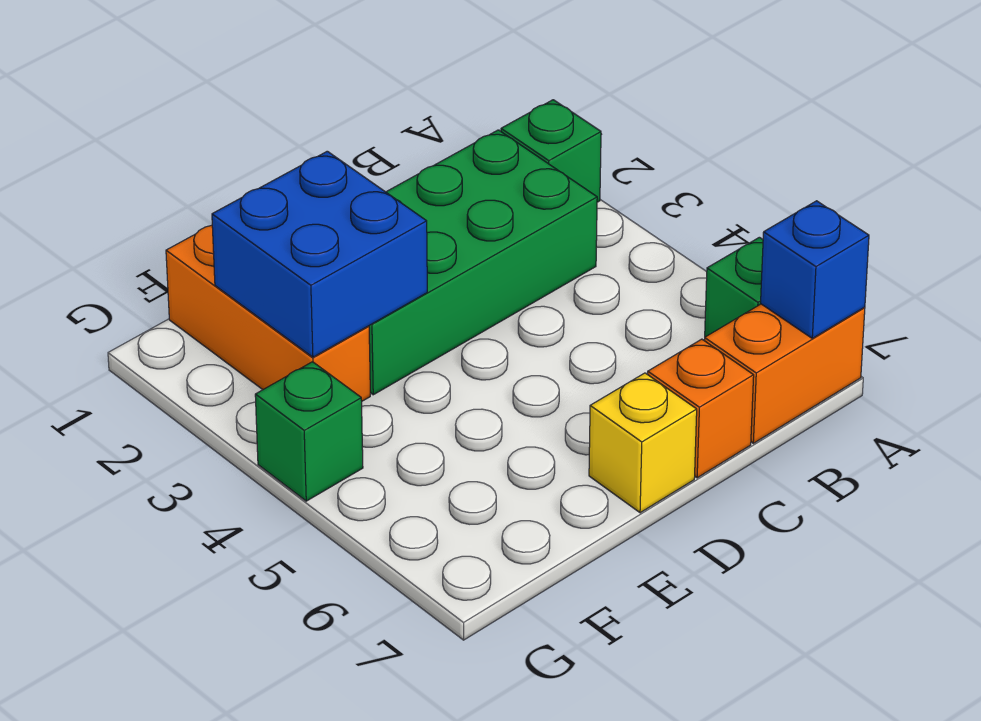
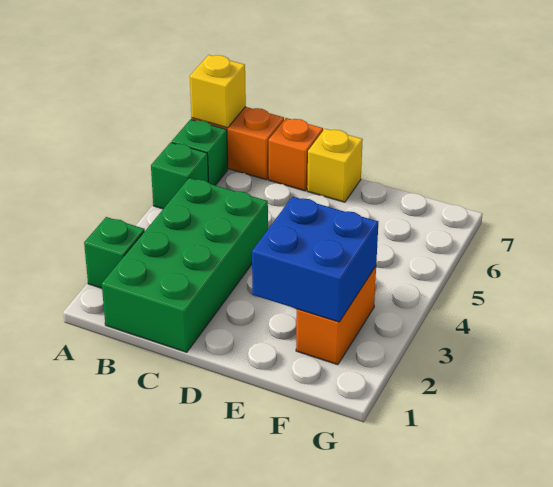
blue brick A7 level 2 -> yellow brick A7 level 2
green brick B2:E3 level 1 -> green brick B1:C4 level 1
orange brick F1:F3 level 1 -> orange brick F2:F3 level 1
green brick G4 level 1 -> green brick A5 level 1

